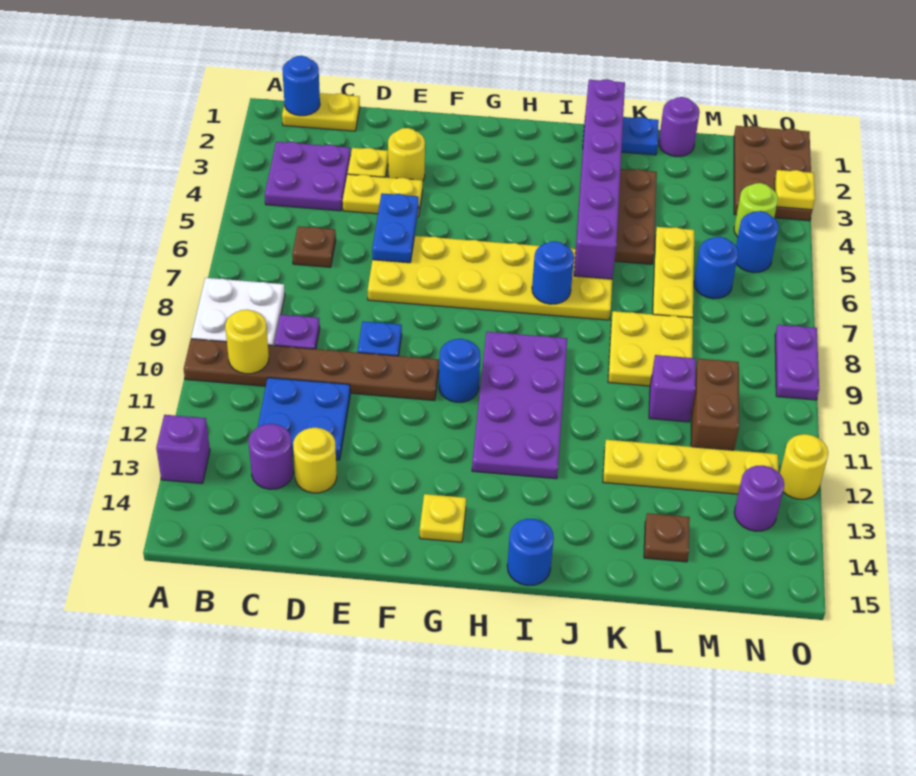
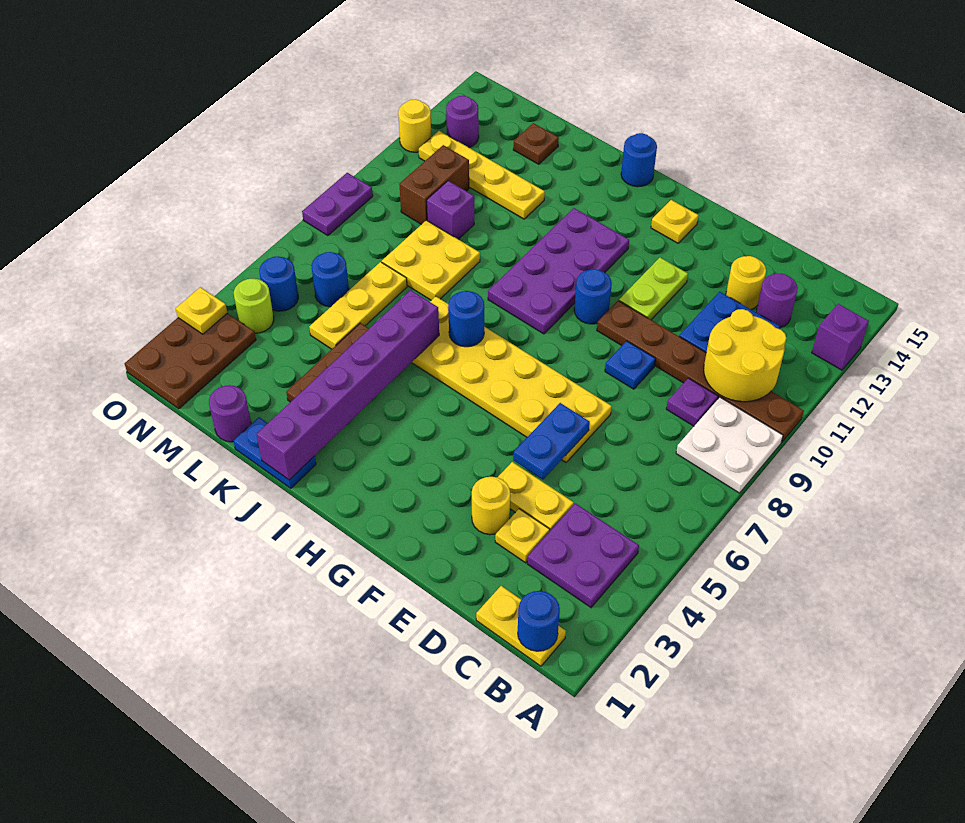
yellow round brick B10 level 2 -> yellow round brick B10:C11 level 2
brown plate C6 level 1 -> none
none -> lime plate F11:F12 level 1

